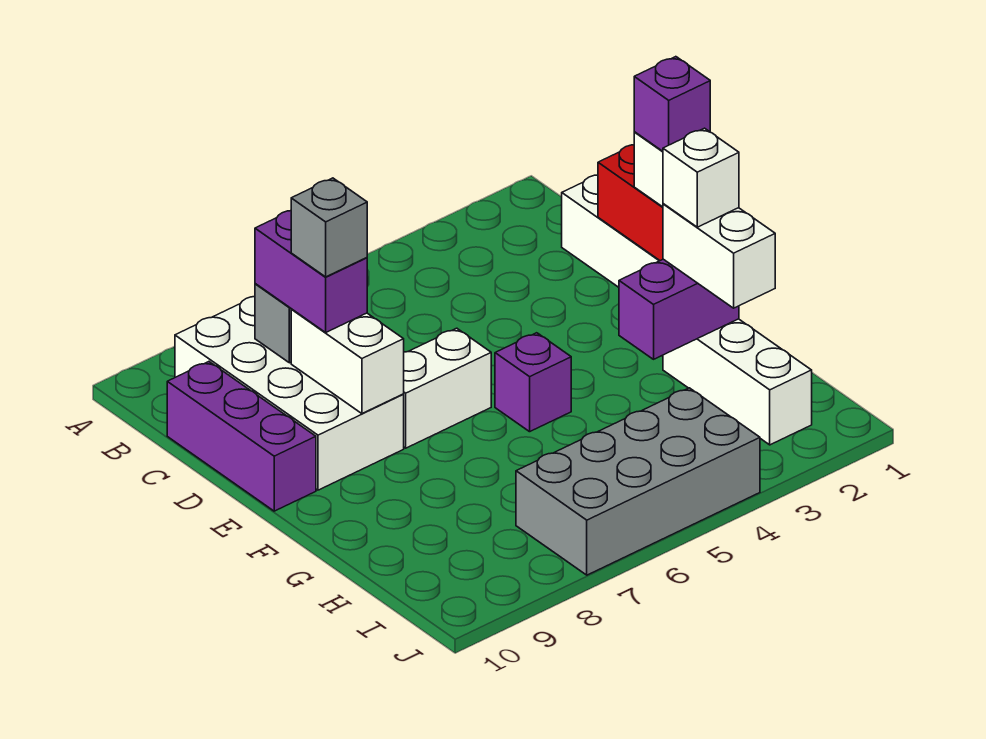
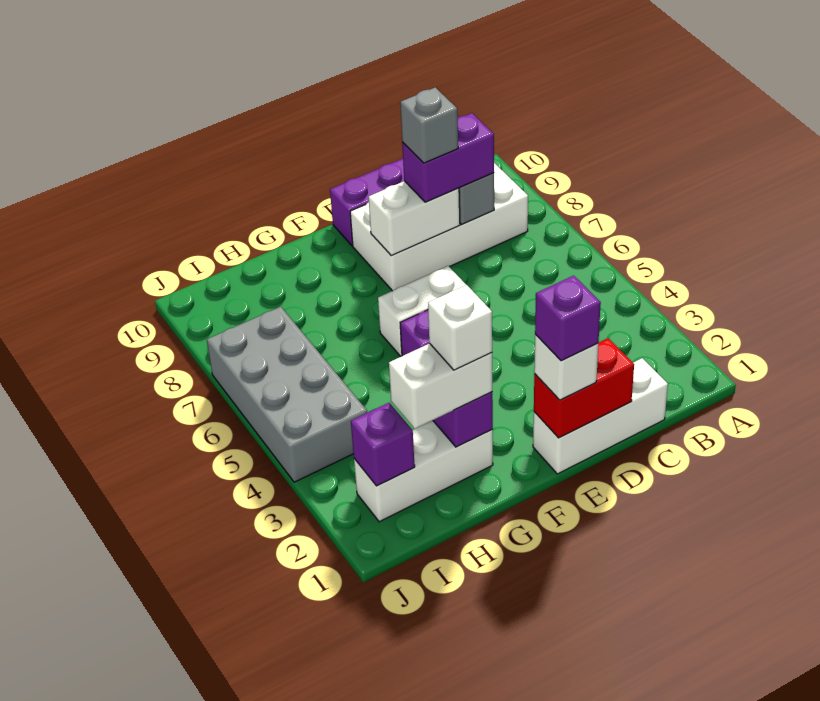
white brick E6:E7 level 1 -> white brick E6:F6 level 1
none -> purple brick I2 level 2

